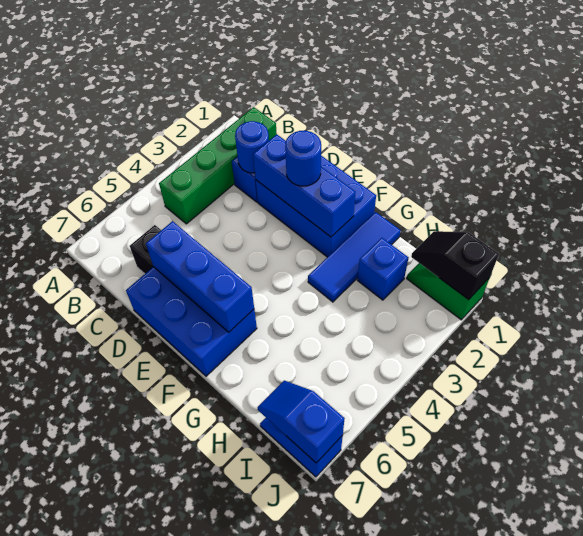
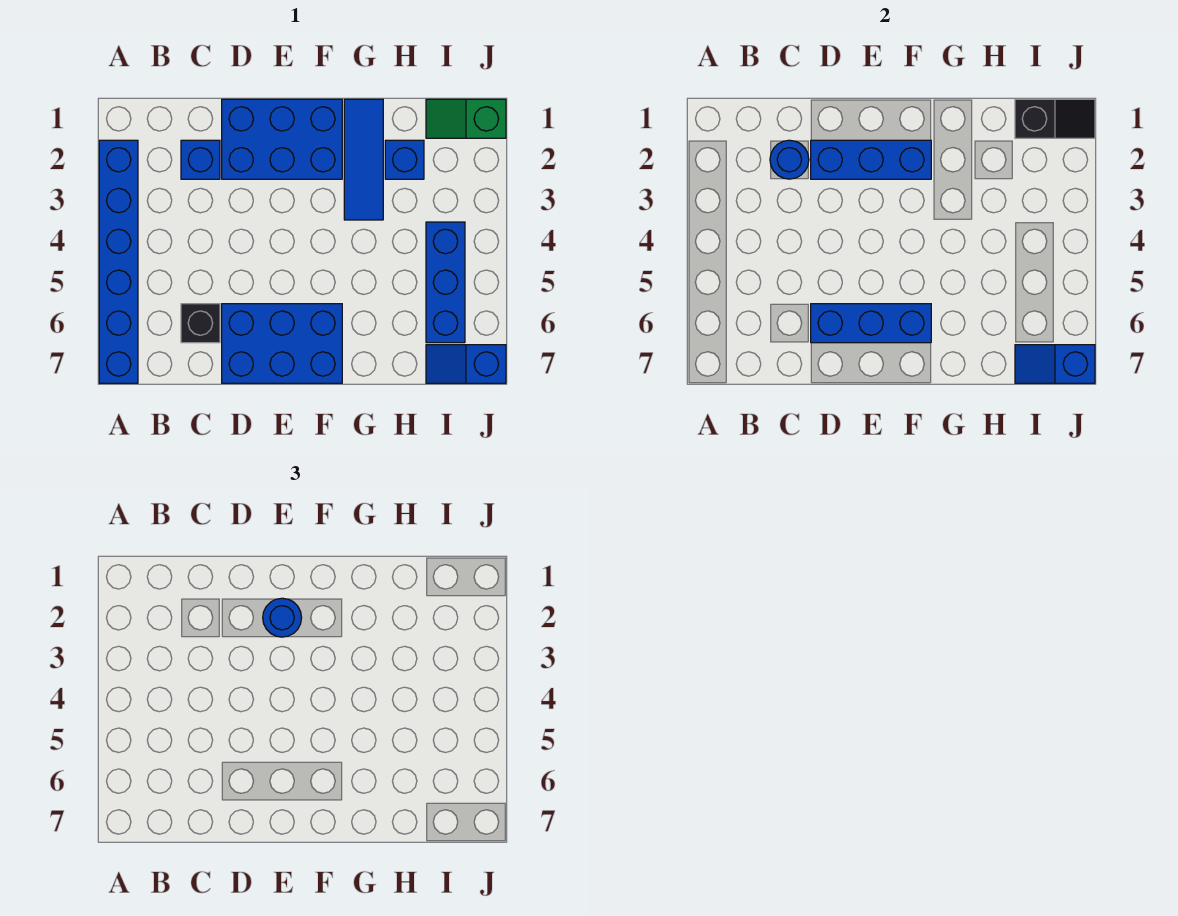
none -> blue brick A2:A7 level 1
green brick B1:B4 level 1 -> none
black slope I1:J1 level 2 top J -> black slope I1:J1 level 2 top I
none -> blue brick I4:I6 level 1

